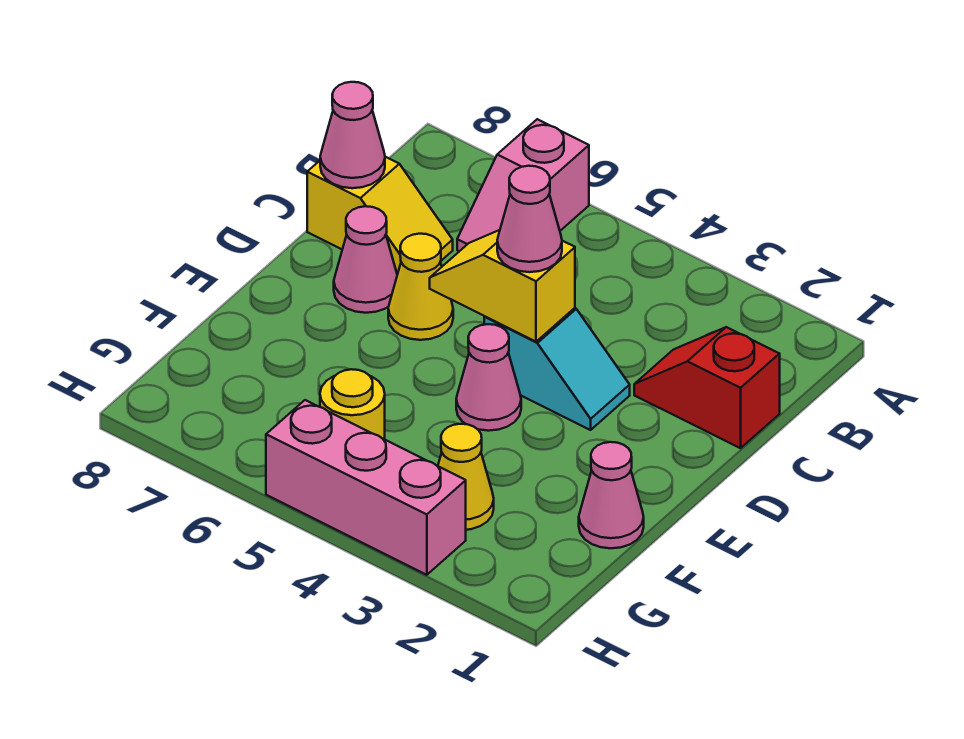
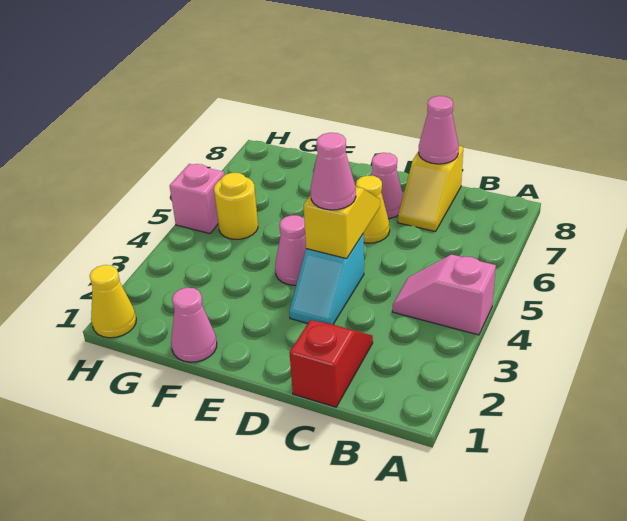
pink slope A6:B6 level 1 top A -> pink slope A4:B4 level 1 top A
yellow cone G3 level 1 -> yellow cone H1 level 1
pink brick H3:H5 level 1 -> pink brick H5 level 1

